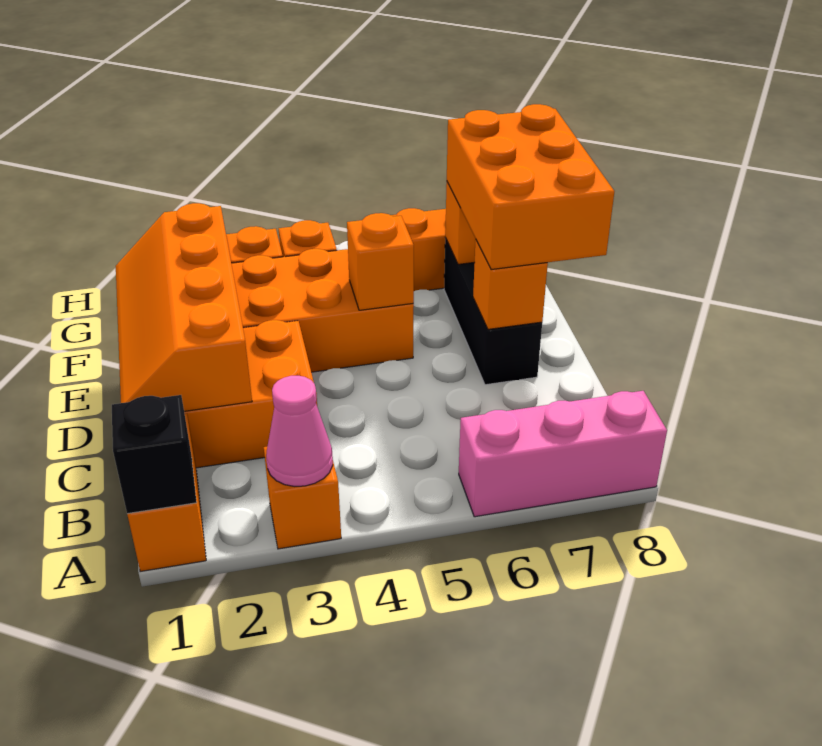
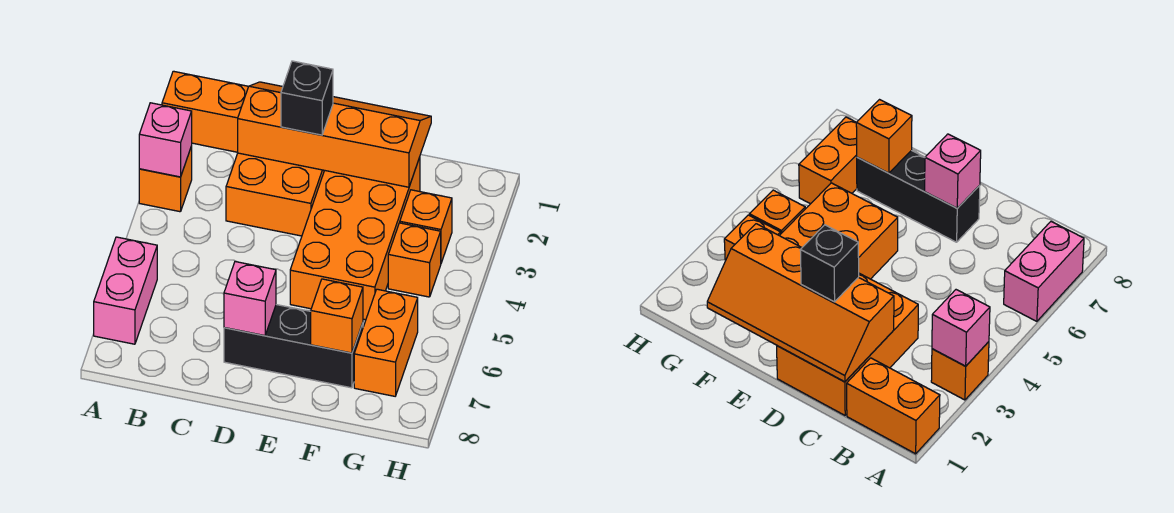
black brick A1 level 2 -> black brick D2 level 3
pink cone A3 level 2 -> pink brick A3 level 2
pink brick A6:A8 level 1 -> pink brick A6:A7 level 1
orange brick D7 level 2 -> pink brick D7 level 2
orange brick D7:F8 level 3 -> none
orange brick E5 level 2 -> none

